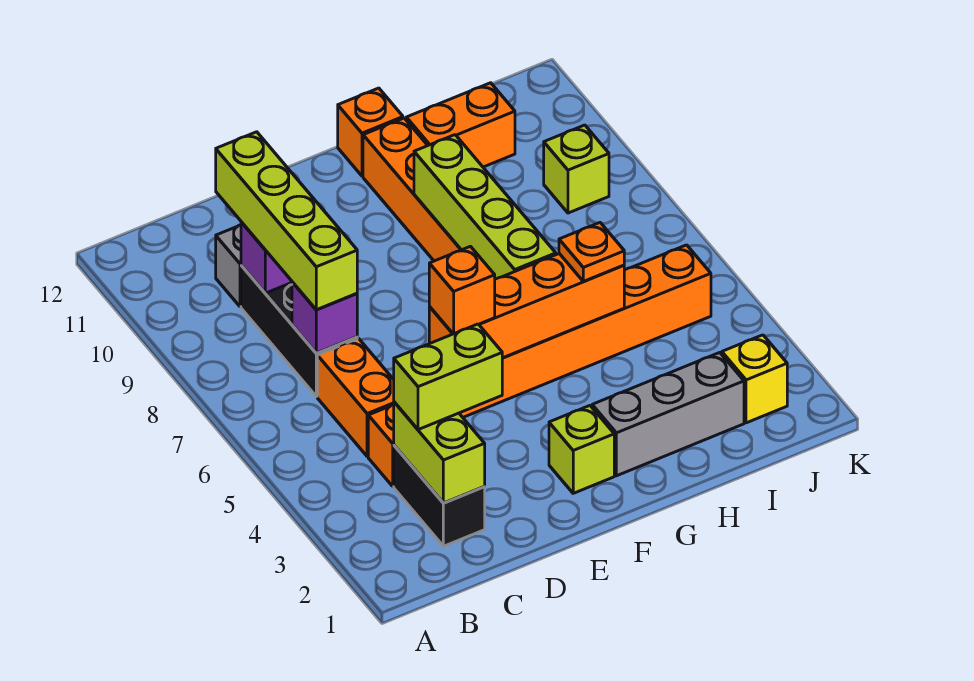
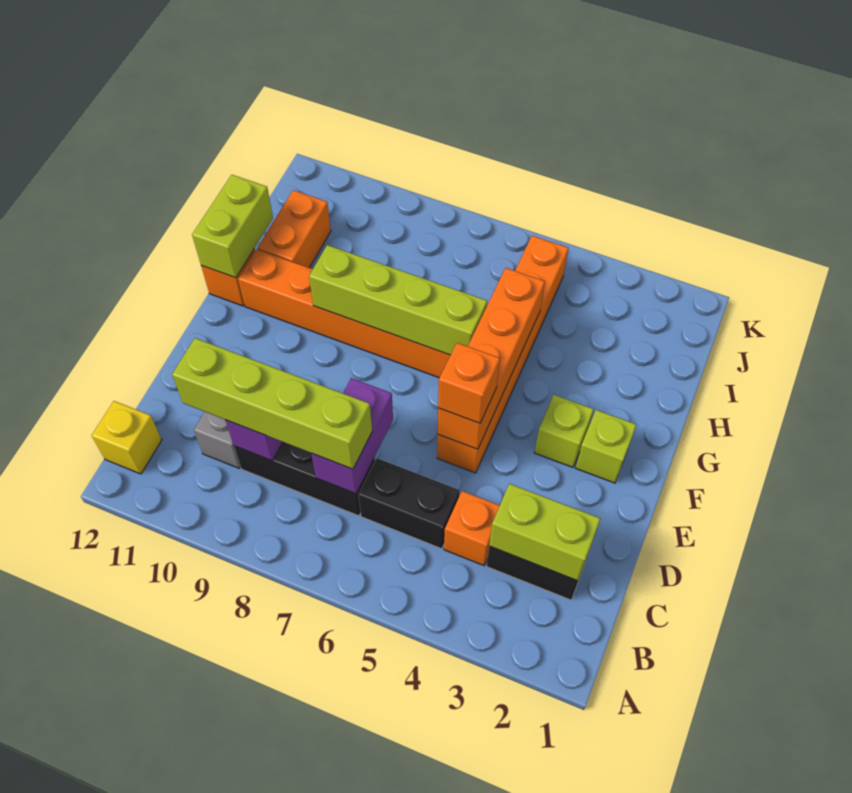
lime brick C3:D3 level 3 -> lime brick G12:H12 level 2
orange brick C5:C6 level 1 -> black brick C5:C6 level 1
purple brick C7 level 2 -> purple brick C7:D7 level 2
grey brick G2:I2 level 1 -> none
orange plate H5 level 3 -> none
yellow brick J2 level 1 -> yellow brick B12 level 1
lime brick J9 level 1 -> lime brick F3 level 1

